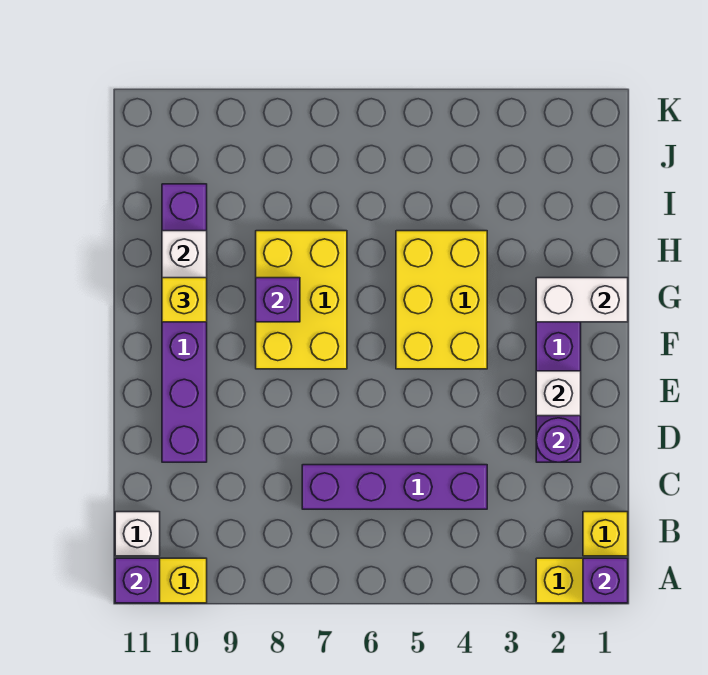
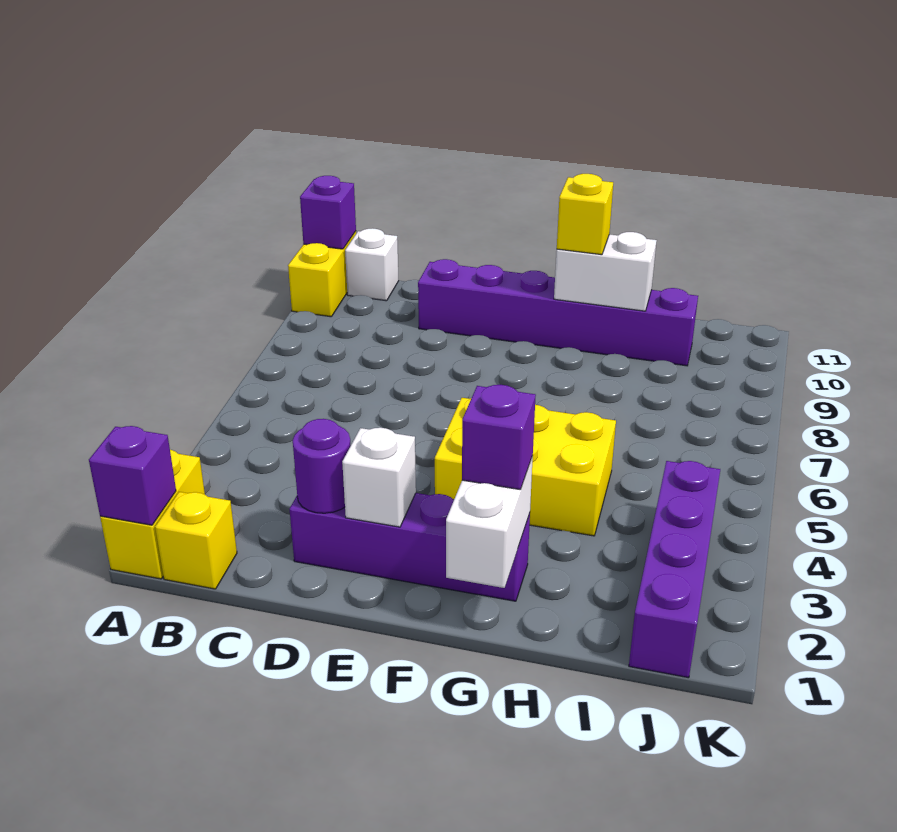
purple brick C4:C7 level 1 -> purple brick J1:J4 level 1
yellow brick F7:H8 level 1 -> none
purple brick G8 level 2 -> purple brick G2 level 3

